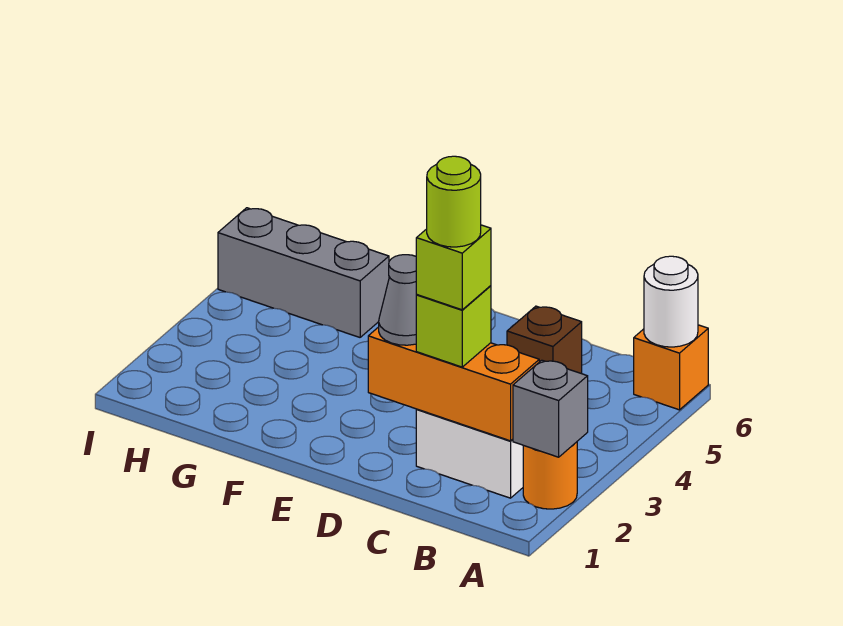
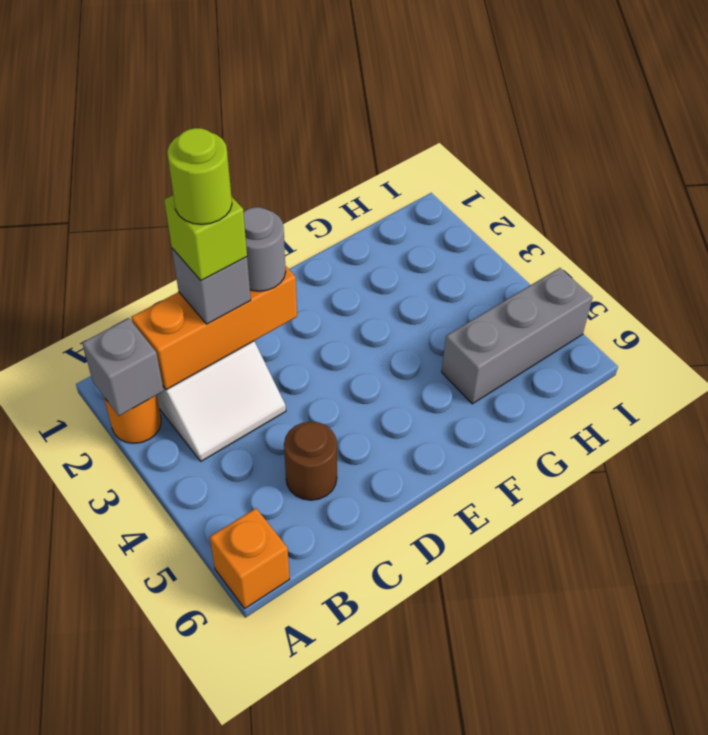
white round brick A6 level 2 -> none
lime brick C2 level 3 -> grey brick C2 level 3
brown brick C5 level 1 -> brown round brick C5 level 1
grey cone D2 level 3 -> grey round brick D2 level 3

